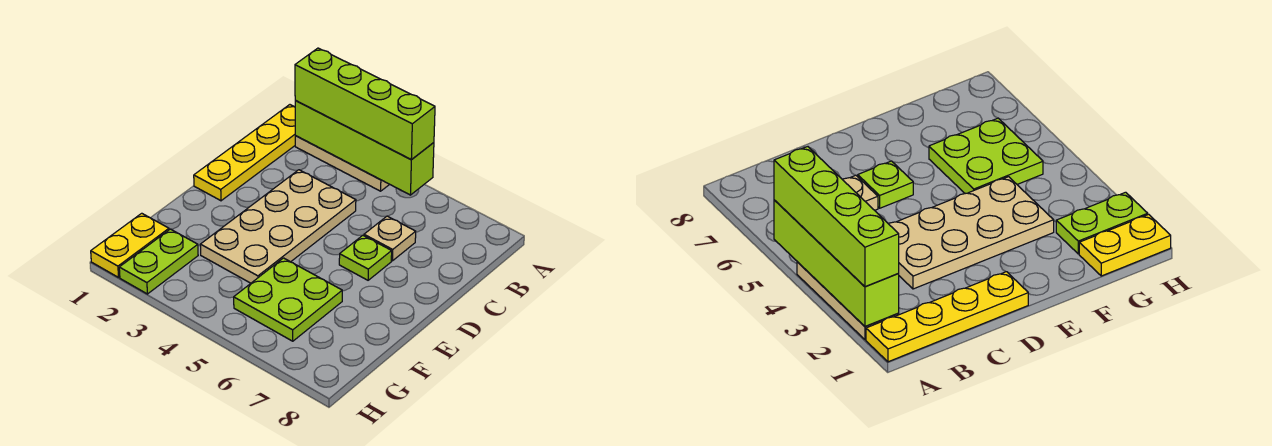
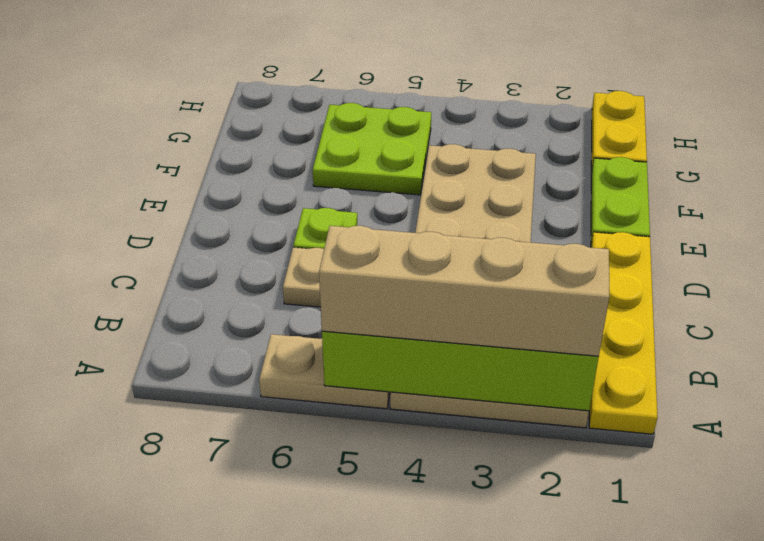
lime brick A2:A5 level 3 -> tan brick A2:A5 level 3
none -> tan plate A5:A6 level 1
lime plate G2:H2 level 1 -> lime plate E1:F1 level 1

